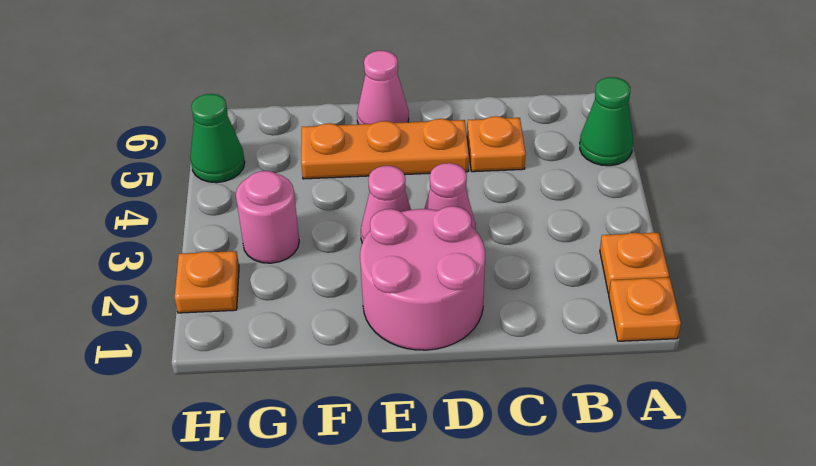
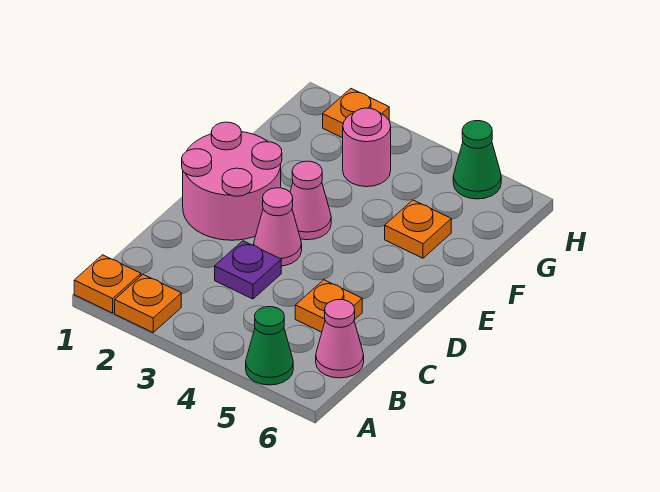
none -> purple plate C3 level 1
orange plate D5:F5 level 1 -> orange plate F5 level 1
pink cone E6 level 1 -> pink cone B6 level 1

